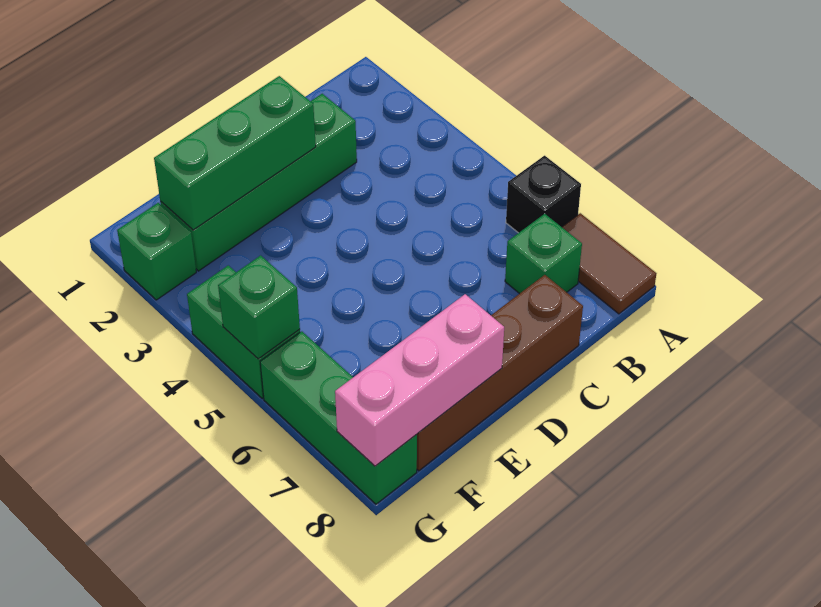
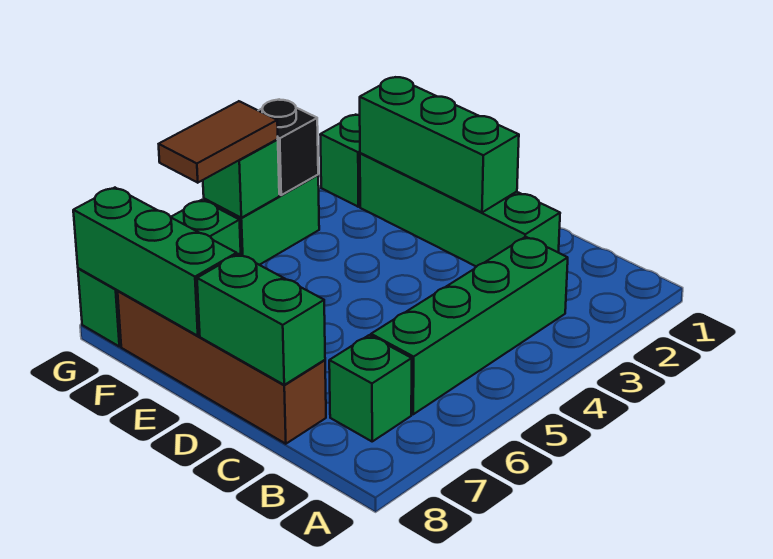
black brick A6 level 1 -> black brick G4 level 2
brown tile A7:A8 level 1 -> brown tile G5:G6 level 3
none -> green brick B3:B6 level 1
none -> green brick C8:D8 level 2
pink brick E8:G8 level 2 -> green brick E8:G8 level 2

